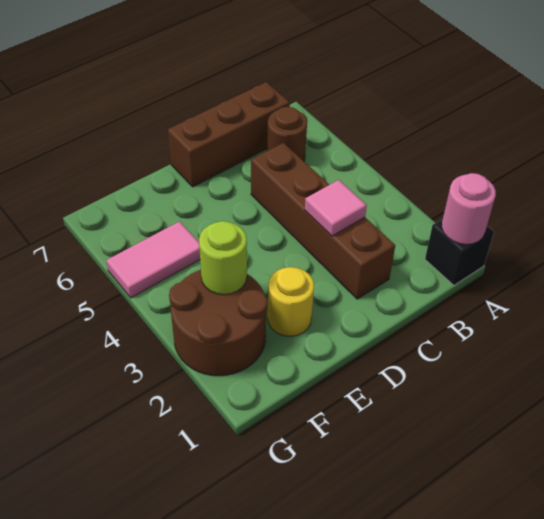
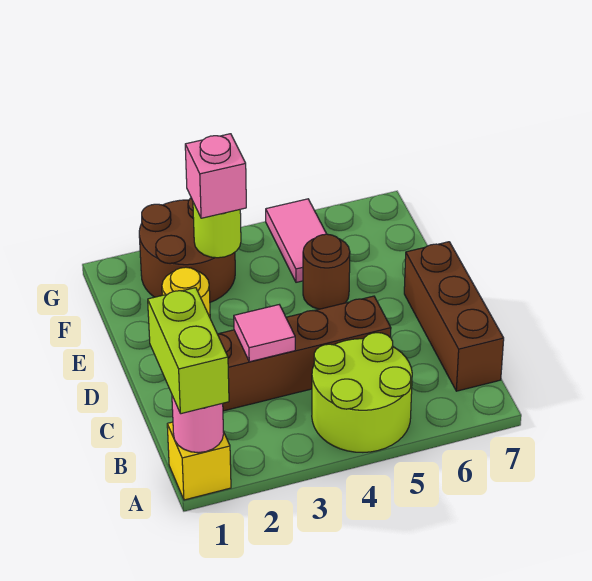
black brick A1 level 1 -> yellow brick A1 level 1
none -> lime brick A1:B1 level 3
none -> lime round brick A4:B5 level 1
brown round brick B6 level 1 -> brown round brick E5 level 1
none -> pink brick F3 level 3

